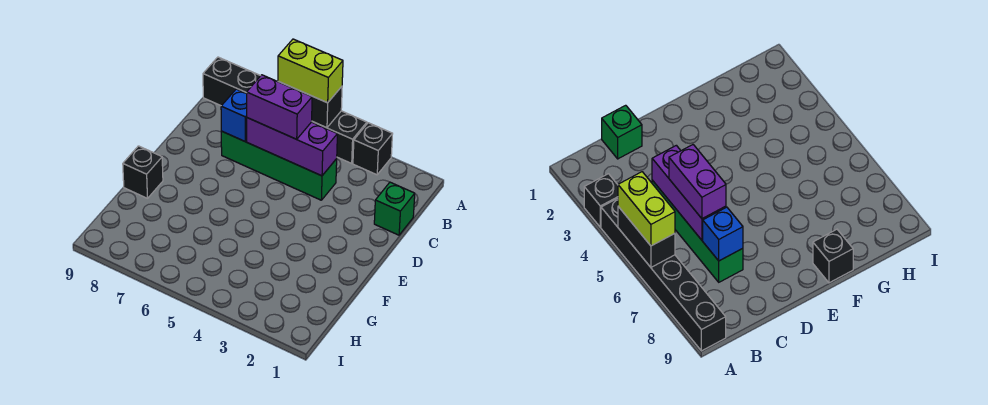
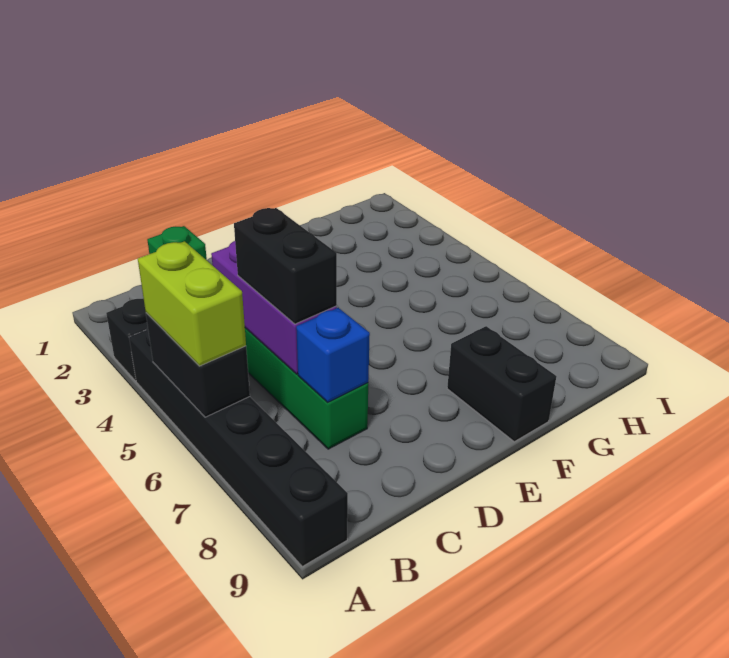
purple brick C5:C6 level 3 -> black brick C5:C6 level 3
black brick F9 level 1 -> black brick F8:F9 level 1

